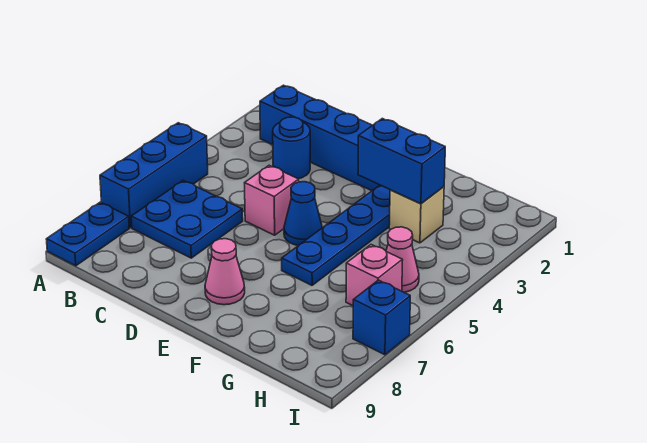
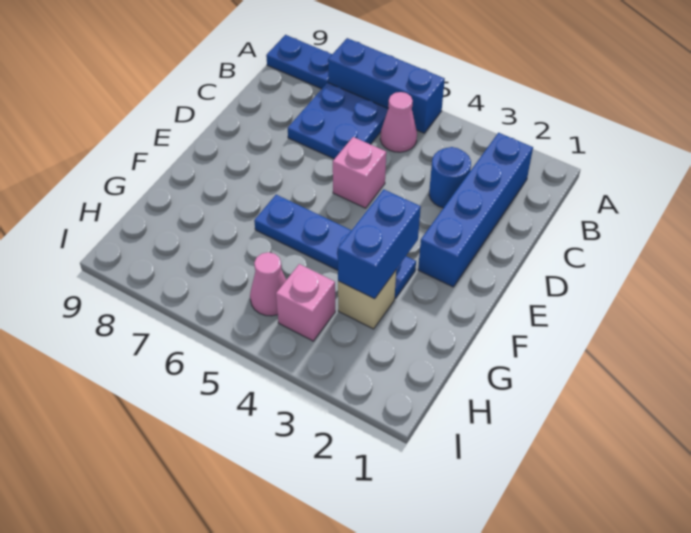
blue cone E5 level 1 -> none
pink cone E8 level 1 -> pink cone B5 level 1
pink brick H6 level 1 -> pink brick H4 level 1
blue brick I7 level 1 -> none

